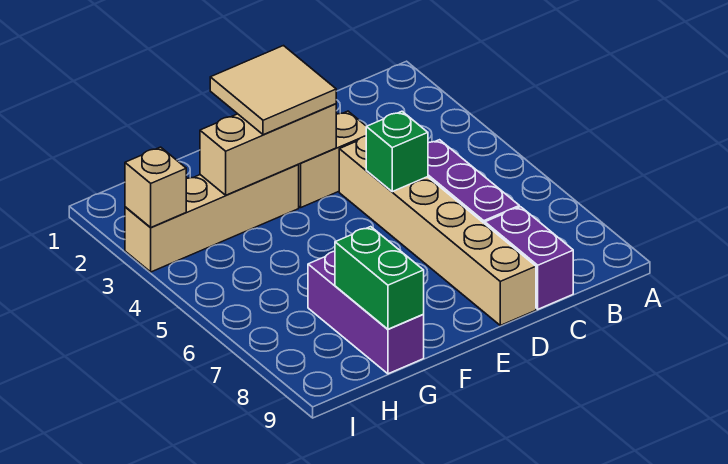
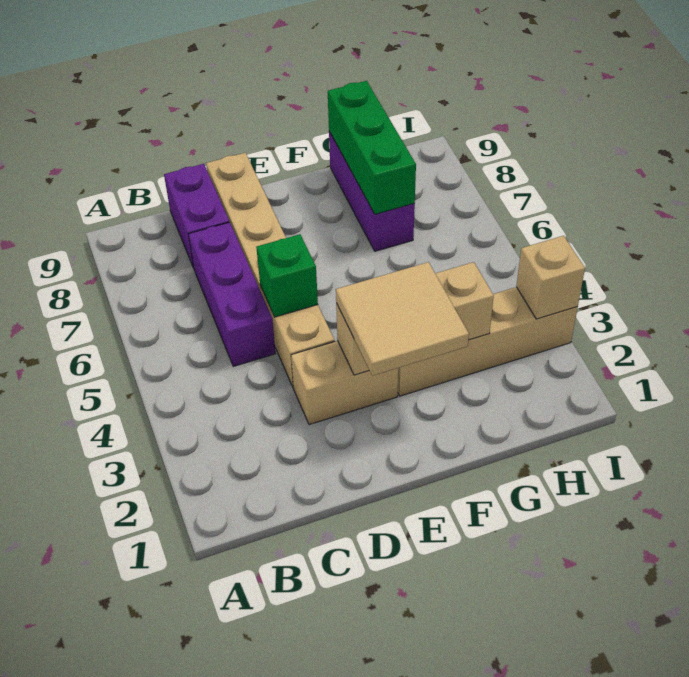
green brick G8:G9 level 2 -> green brick G7:G9 level 2

